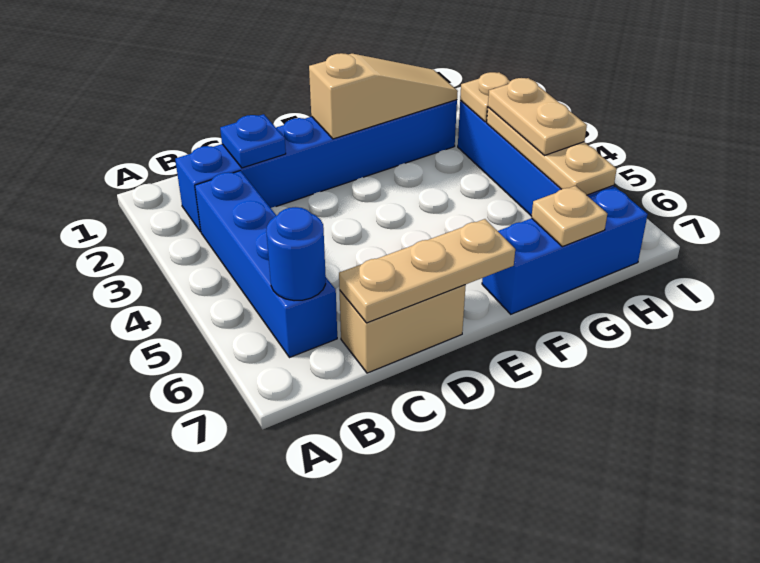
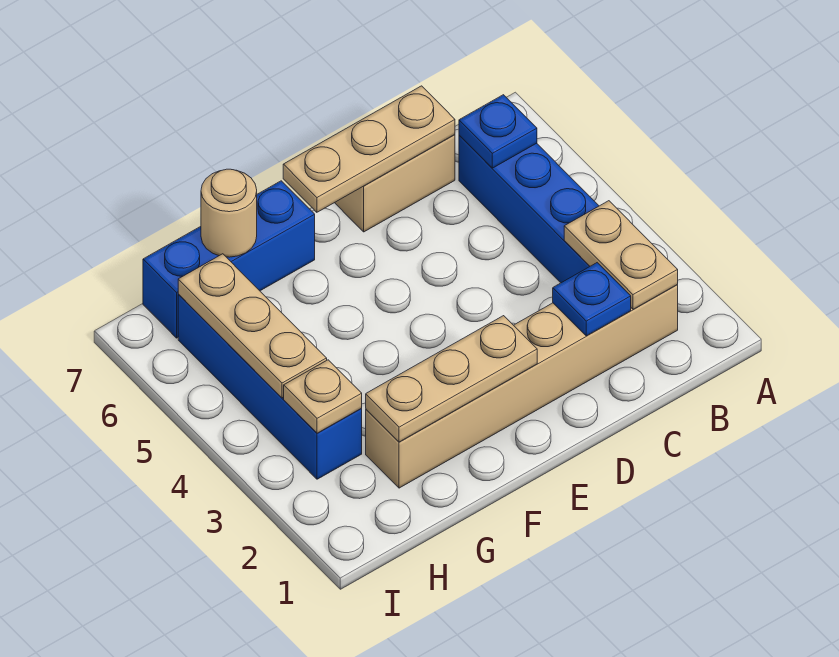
blue brick B2:G2 level 1 -> tan brick B2:G2 level 1
blue round brick B6 level 2 -> blue plate B6 level 2
tan slope E2:G2 level 2 top E -> tan plate E2:G2 level 2
tan plate G7 level 2 -> tan round brick G7 level 2
tan plate H4:H5 level 3 -> tan plate B2:B3 level 2

